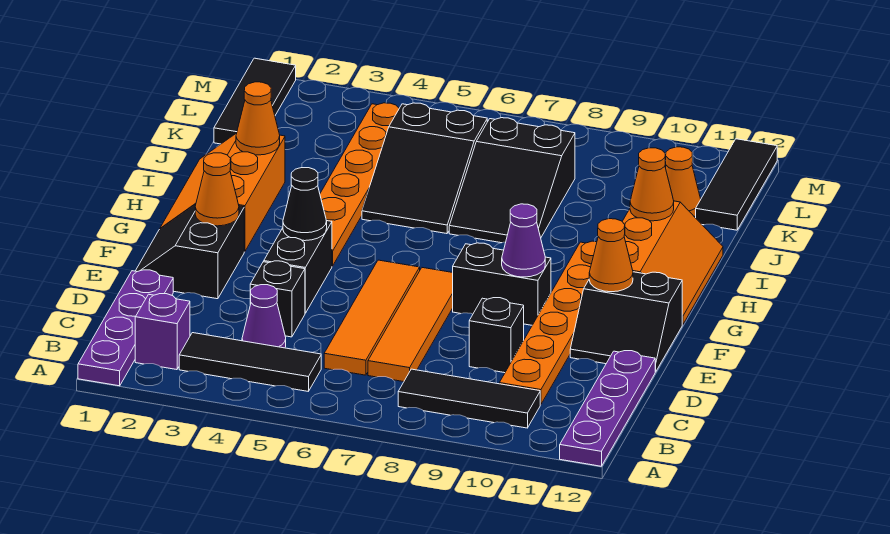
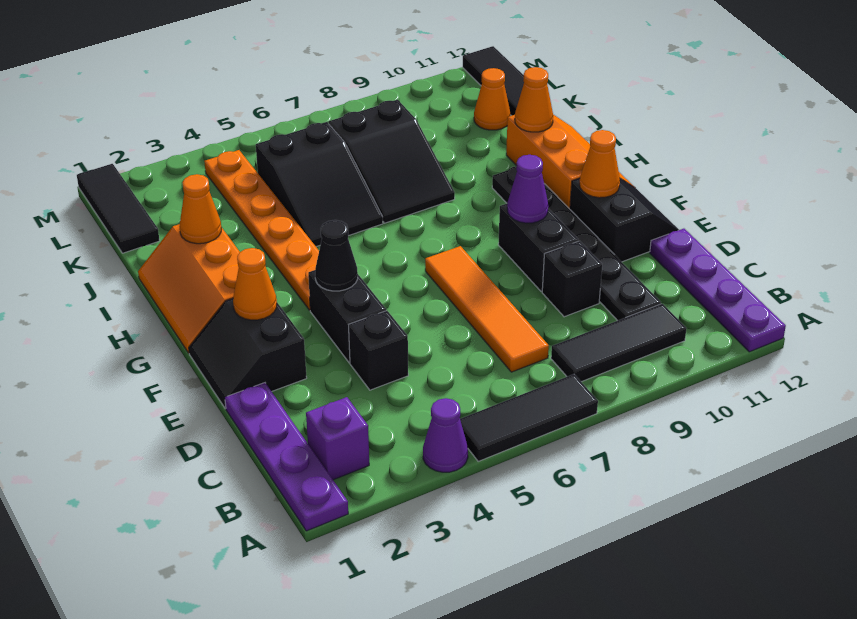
black tile B3:B5 level 1 -> black tile A5:A7 level 1
purple cone C4 level 1 -> purple cone A4 level 1
orange tile C6:F6 level 1 -> none
orange plate C10:H10 level 1 -> black plate C10:H10 level 1
black slope E11:F12 level 1 top F -> black slope E11:F12 level 1 top 11
black brick F8:F9 level 1 -> black brick E9:F9 level 1

